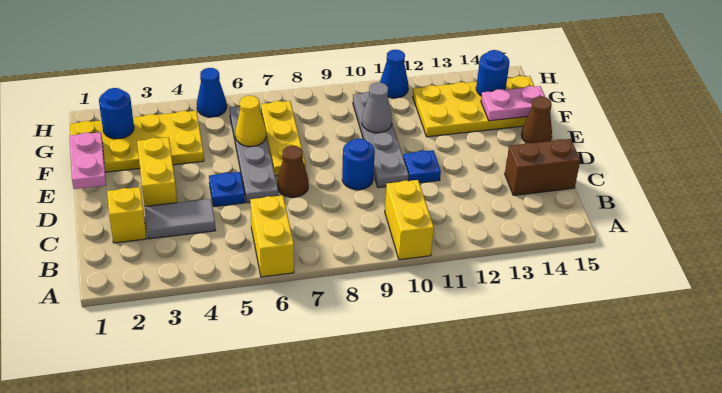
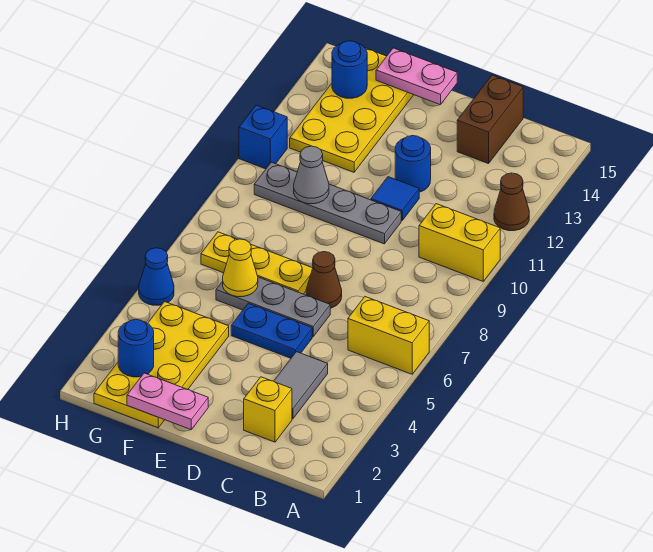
yellow brick D3:E3 level 1 -> none
blue plate D5 level 1 -> blue plate D5:E5 level 1
grey plate D6:G6 level 1 -> grey plate D6:F6 level 1
blue round brick D9 level 1 -> blue round brick D12 level 1
blue plate D11 level 1 -> blue tile D11 level 1
brown cone E15 level 1 -> brown cone A12 level 1
pink plate F14:F15 level 2 -> pink plate E15:F15 level 2
blue cone H11 level 1 -> blue brick H11 level 1

